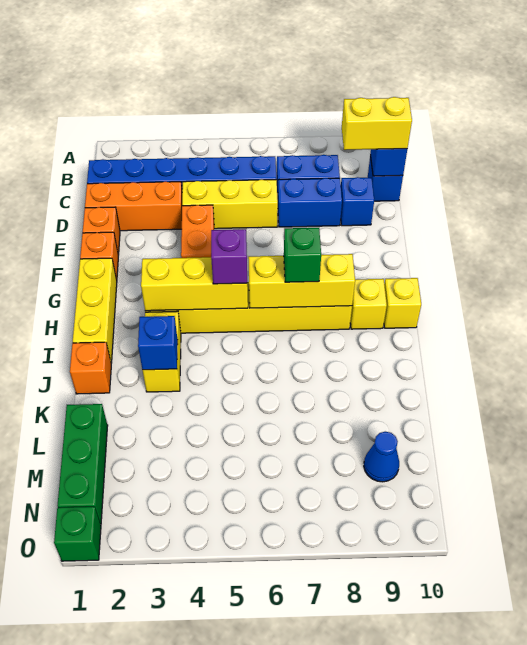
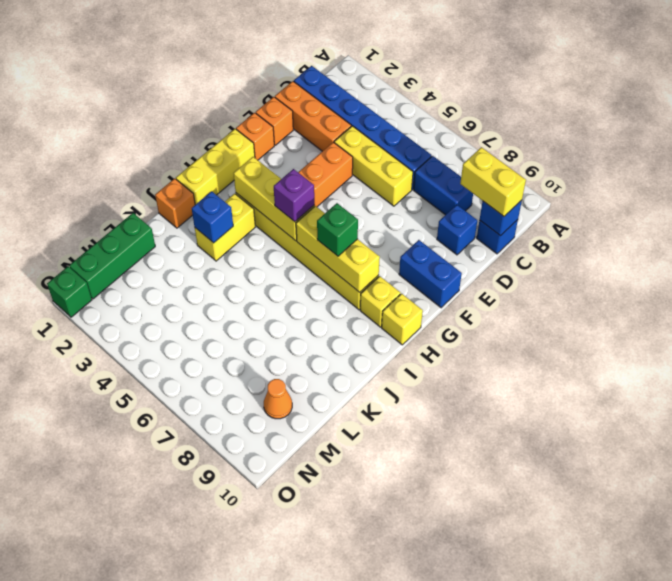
blue brick D7:D8 level 1 -> blue brick F9:F10 level 1
blue cone M9 level 1 -> orange cone M9 level 1

